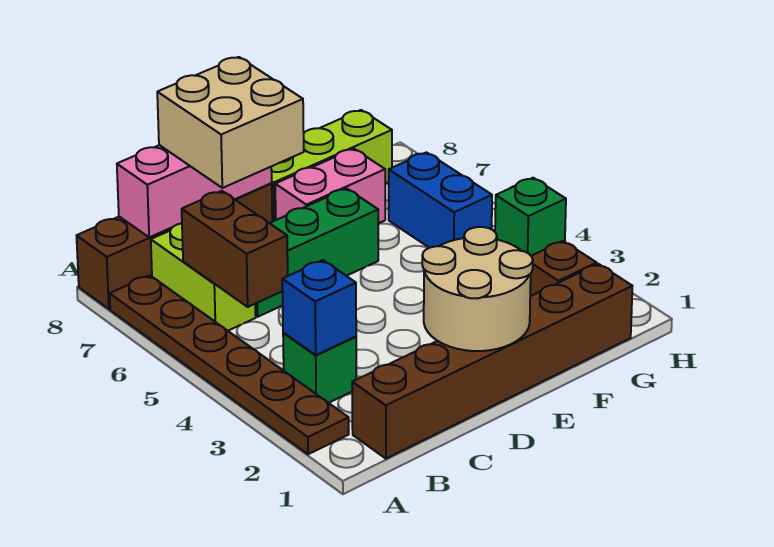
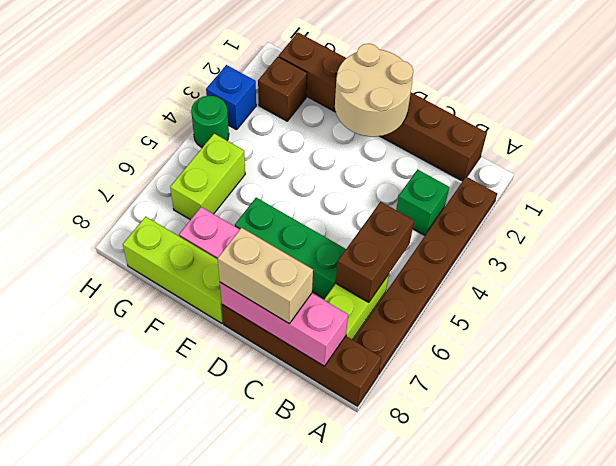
blue brick B3 level 2 -> blue brick H3 level 1
tan brick C7:D8 level 3 -> tan brick C8:D8 level 3
blue brick G5:G6 level 1 -> lime brick G5:G6 level 1
green brick H4 level 1 -> green round brick H4 level 1

